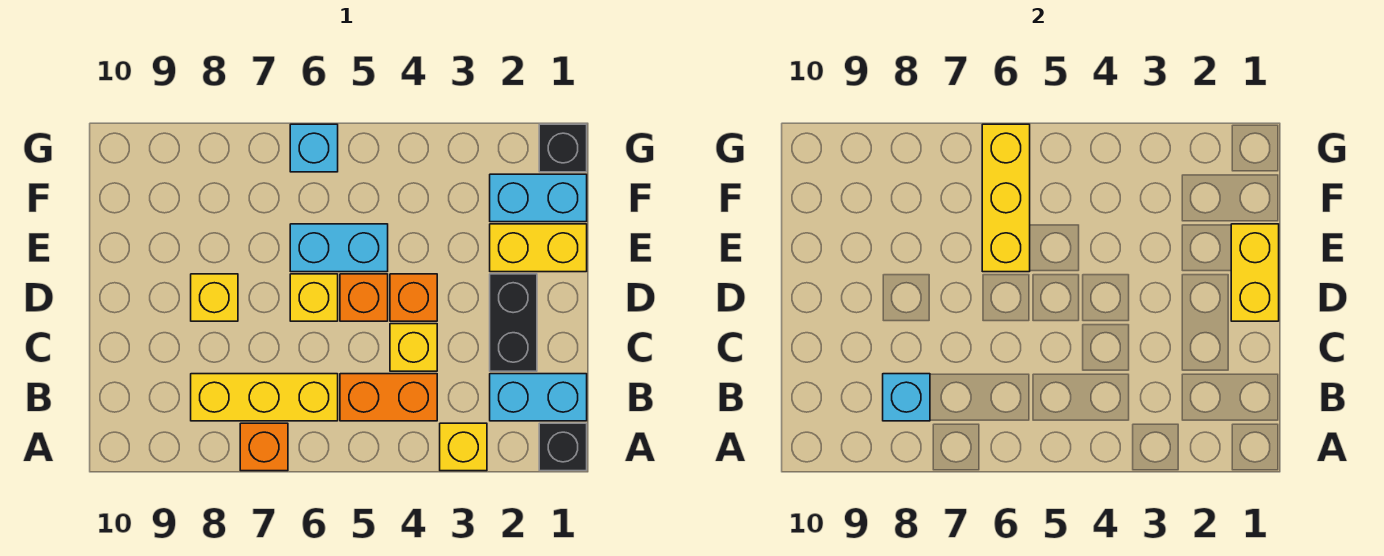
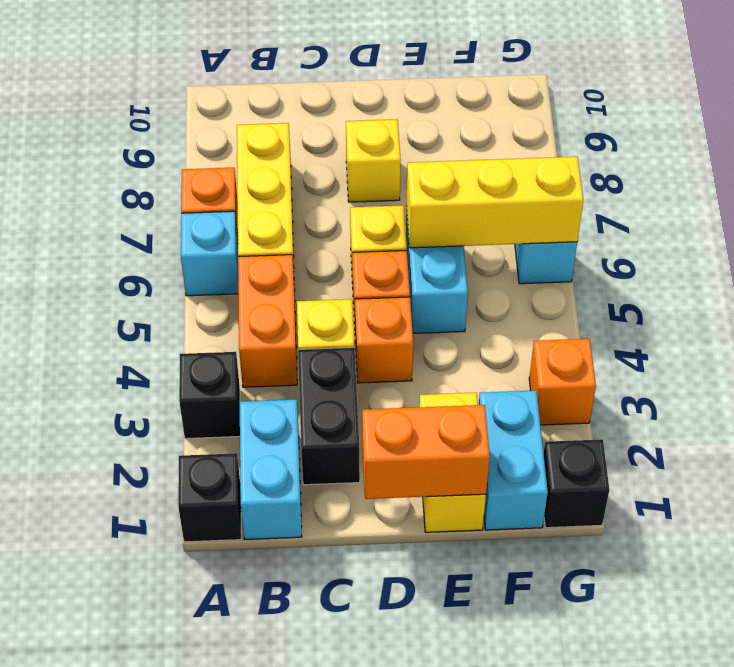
yellow brick A3 level 1 -> black brick A3 level 1
cyan brick B8 level 2 -> cyan brick A6 level 1
black brick C2:D2 level 1 -> black brick C2:C3 level 1
yellow brick D1:E1 level 2 -> orange brick D1:E1 level 2
none -> orange brick G3 level 1

